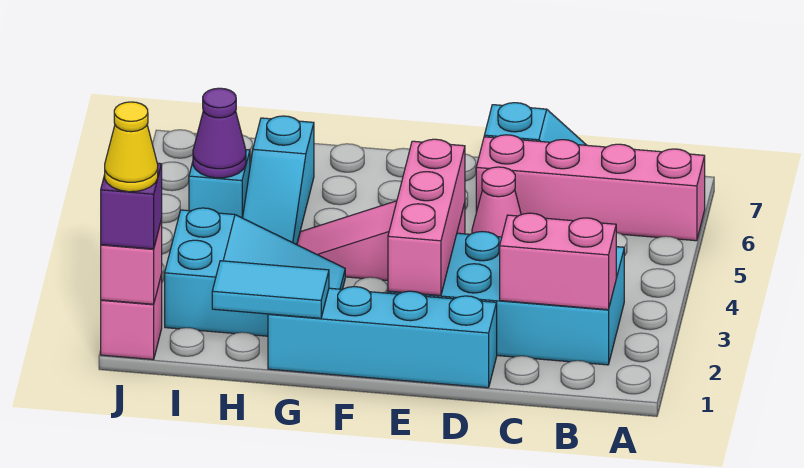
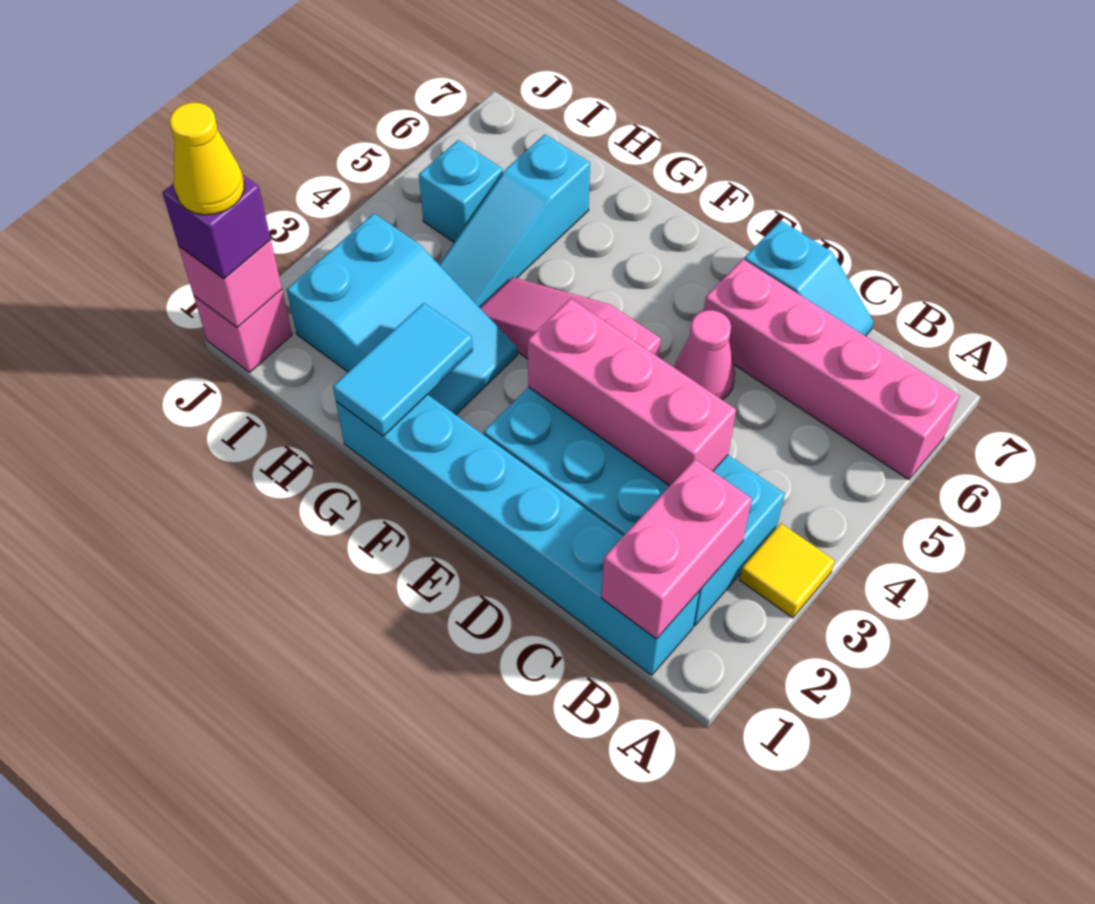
none -> yellow tile A3 level 1
pink brick B2:C2 level 2 -> pink brick B1:B2 level 2
cyan brick D1:G1 level 1 -> cyan brick B1:G1 level 1
pink brick E2:E4 level 2 -> pink brick C3:E3 level 2
cyan tile G1:H1 level 2 -> cyan tile G1:G2 level 2
purple cone I5 level 2 -> none

